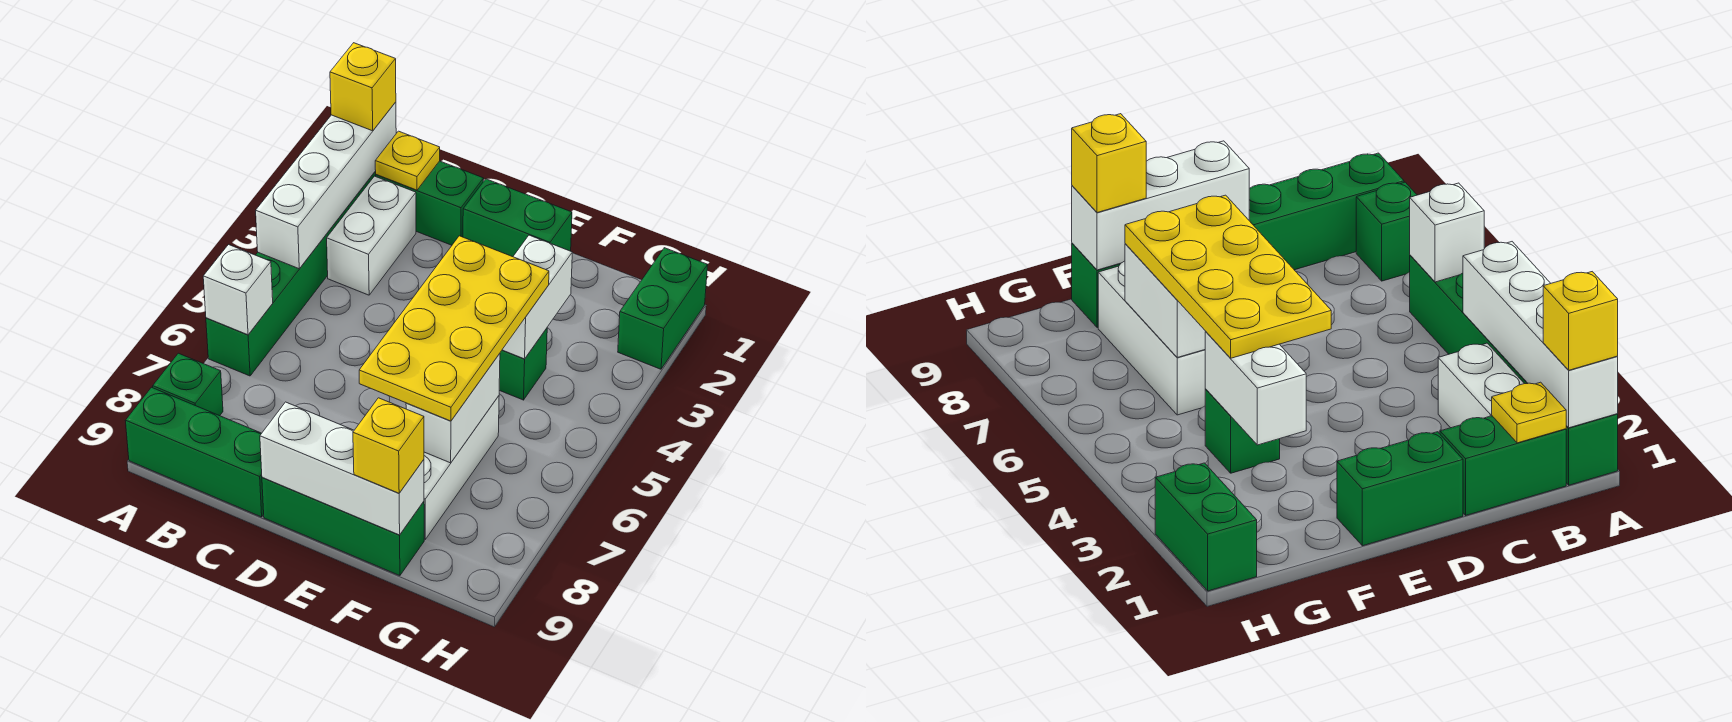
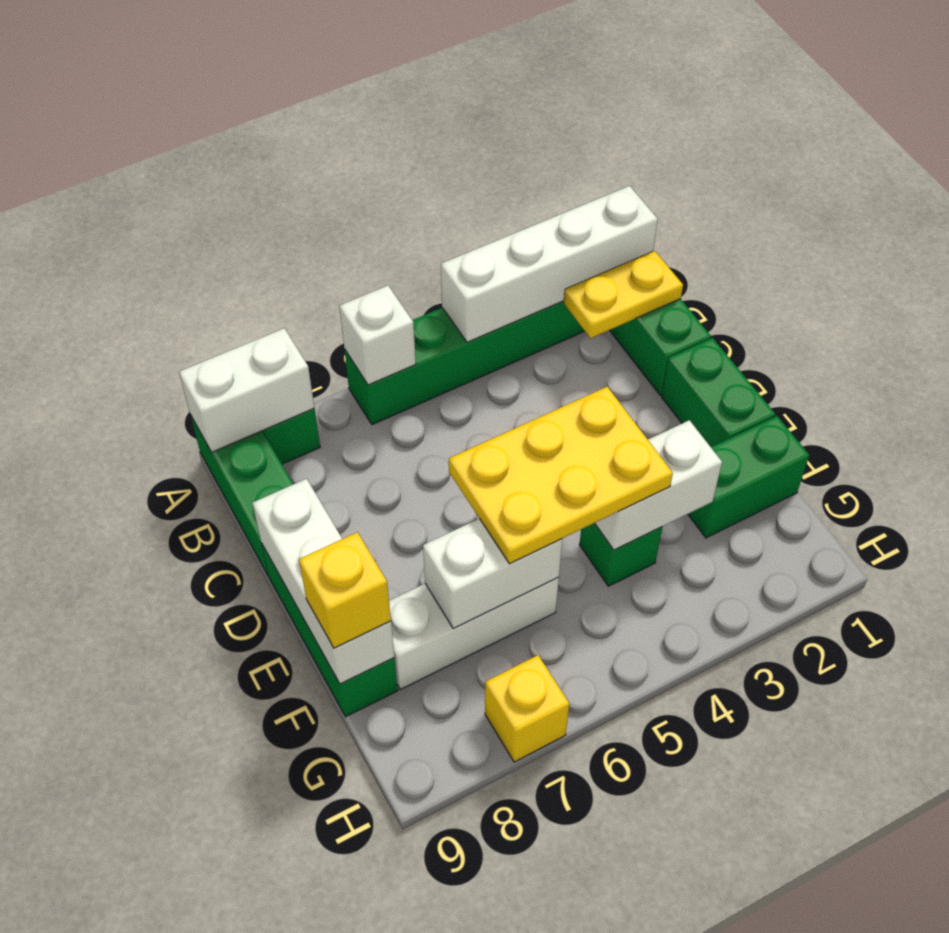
yellow brick A1 level 3 -> yellow brick H7 level 1
yellow plate B1 level 2 -> yellow plate B1:B2 level 2
white brick B2:B3 level 1 -> white brick A8:A9 level 2
yellow plate E4:F7 level 3 -> yellow plate E4:F6 level 3
green brick H1:H2 level 1 -> green brick F1:F2 level 1

